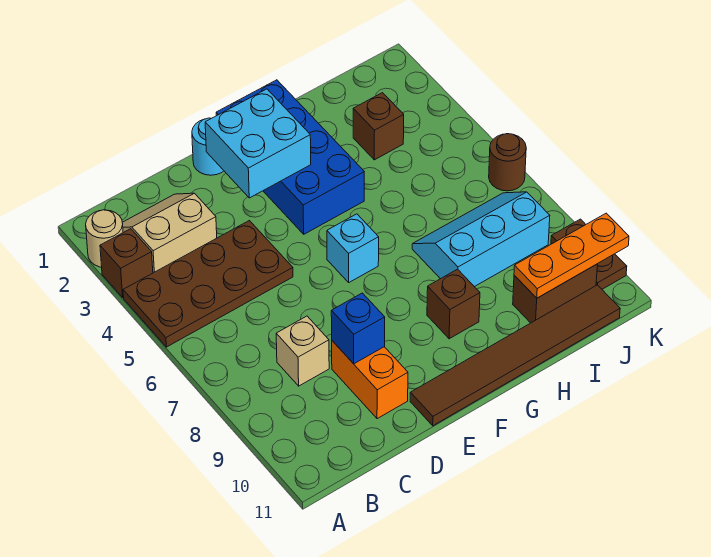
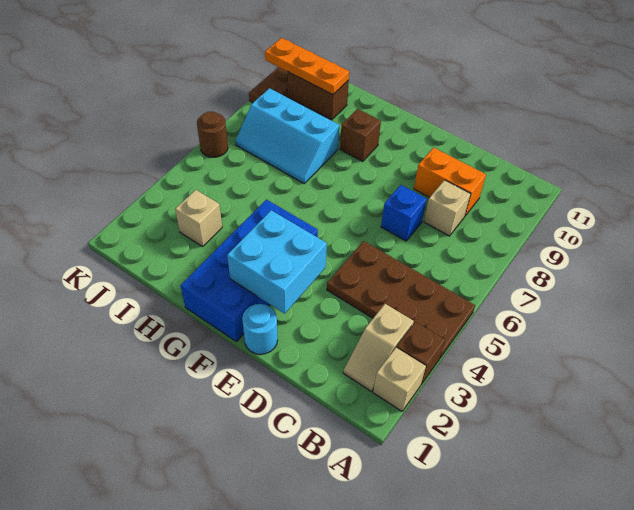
tan round brick A2 level 1 -> tan brick A2 level 1
tan slope B2:C3 level 1 top 3 -> tan slope B2:B3 level 1 top 3
orange brick D9:D10 level 1 -> orange brick C9:D9 level 1
blue brick D9 level 2 -> blue brick D7 level 1
brown tile E11:J11 level 1 -> none
cyan brick F6 level 1 -> none
brown brick I3 level 1 -> tan brick I3 level 1

